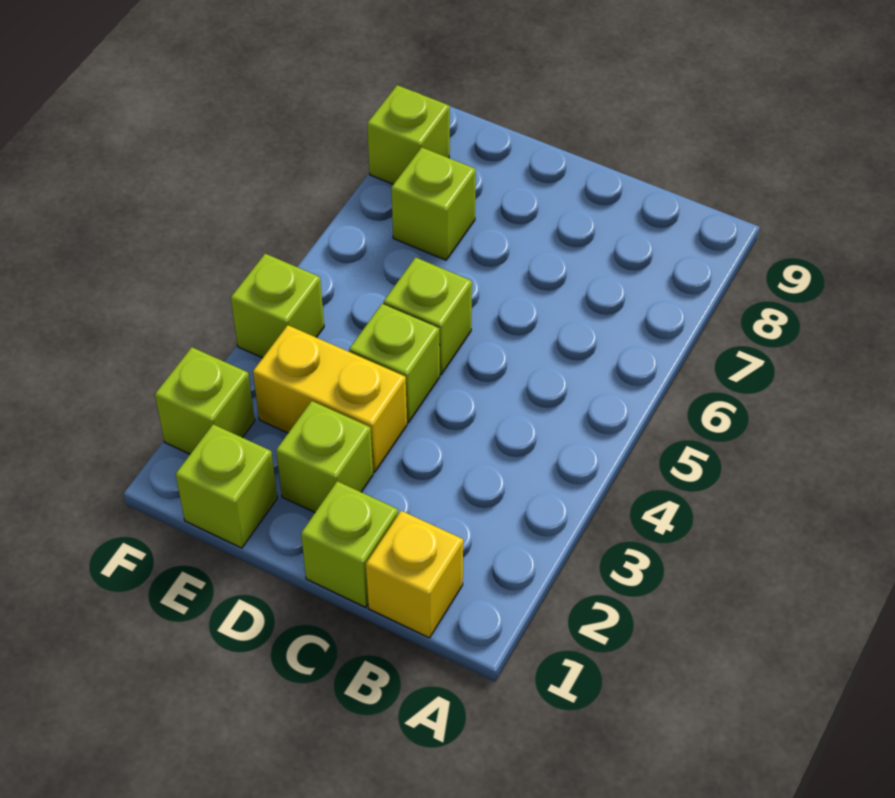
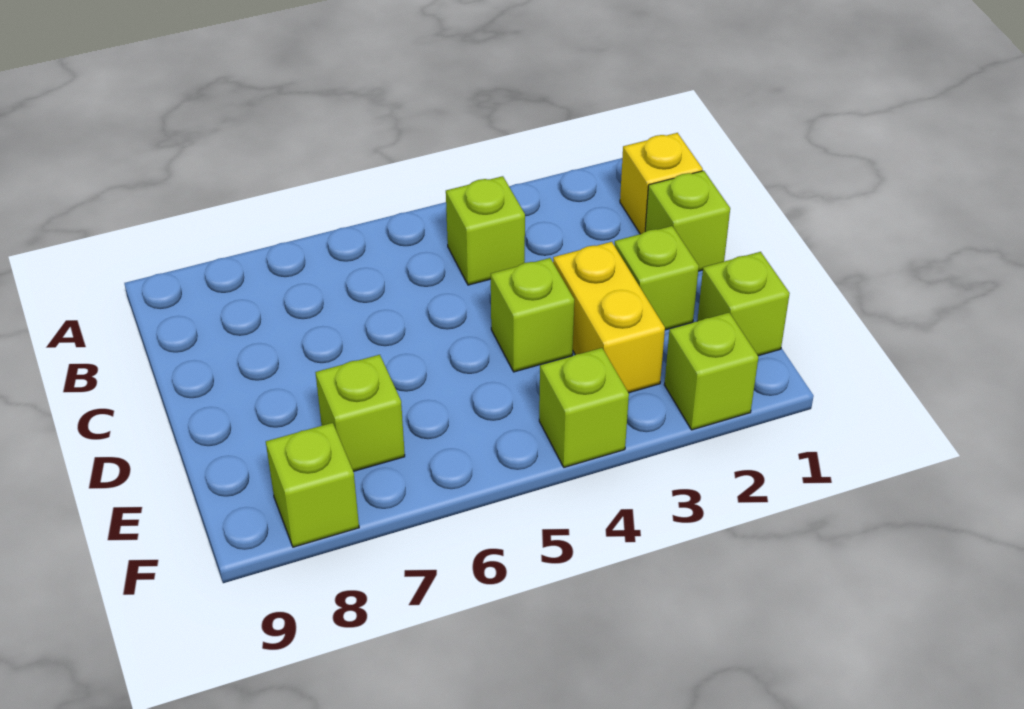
lime brick D5 level 1 -> lime brick B4 level 1

